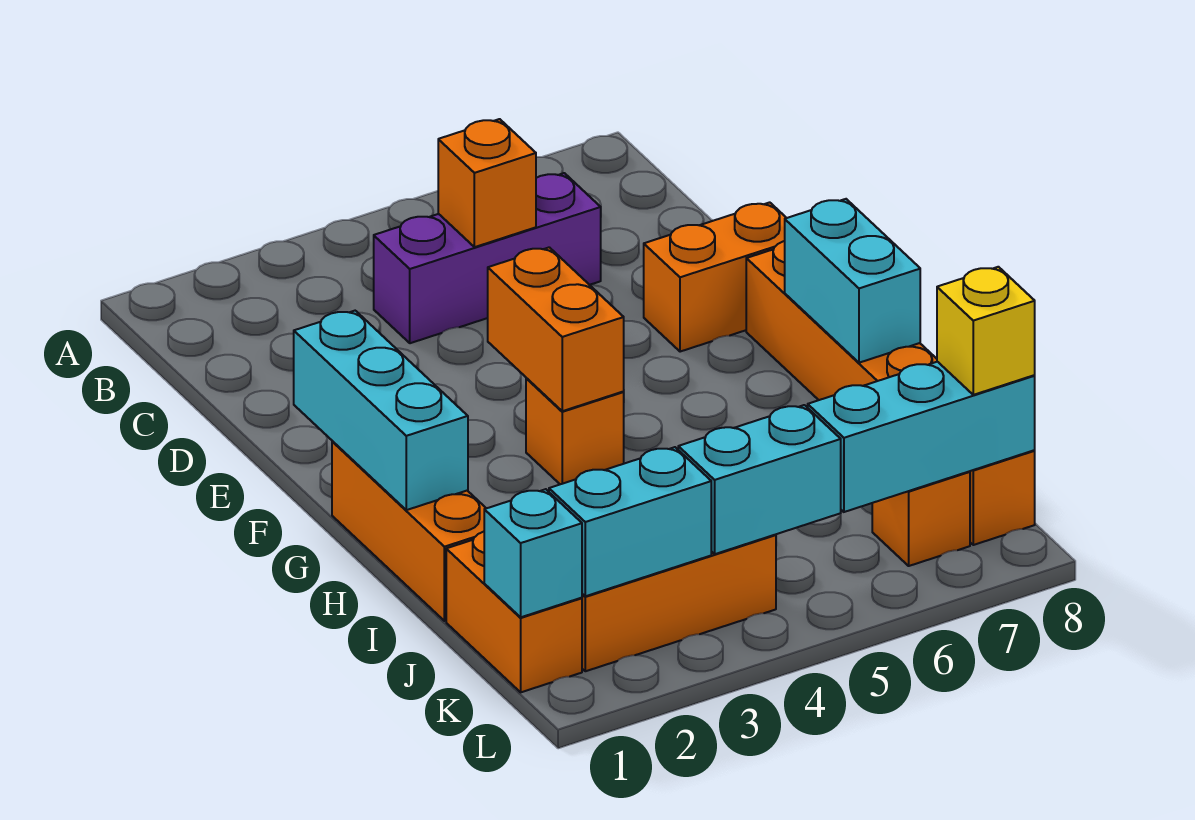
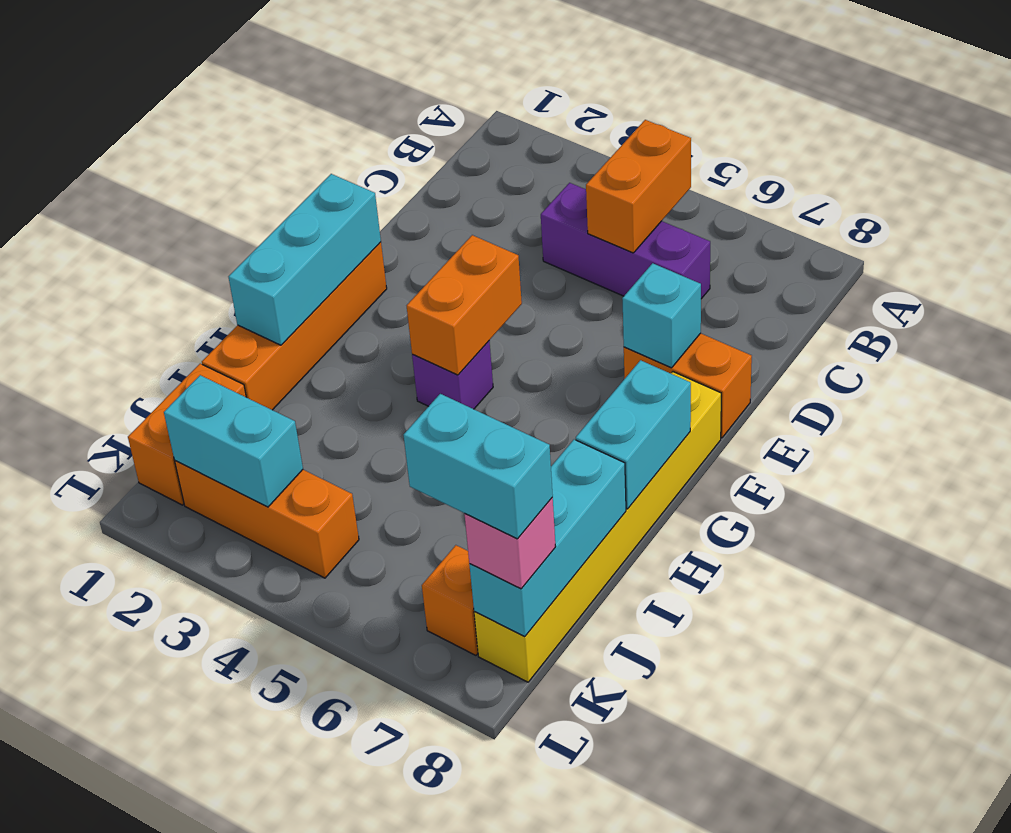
orange brick C5 level 2 -> orange brick B5:C5 level 2
orange brick F8:K8 level 1 -> yellow brick F8:K8 level 1
orange brick G1:I1 level 1 -> orange brick F1:I1 level 1
orange brick G4 level 1 -> purple brick G4 level 1
cyan brick K1 level 2 -> cyan brick E7 level 2
cyan brick K4:K5 level 2 -> cyan brick K7:K8 level 4
cyan brick K6:K8 level 2 -> cyan brick I8:K8 level 2
yellow brick K8 level 3 -> pink brick K8 level 3

